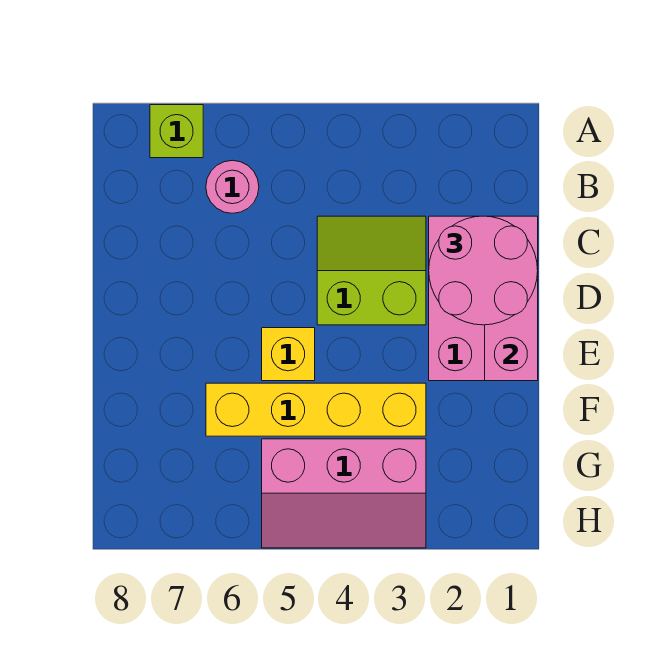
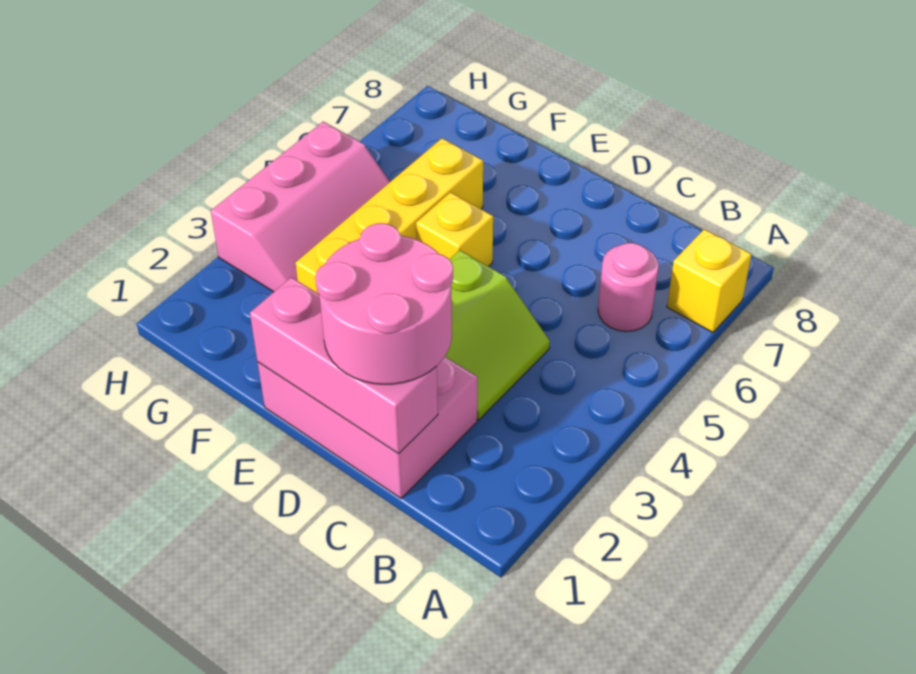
lime brick A7 level 1 -> yellow brick A7 level 1
pink slope G3:H5 level 1 top G -> pink slope G3:H5 level 1 top H

